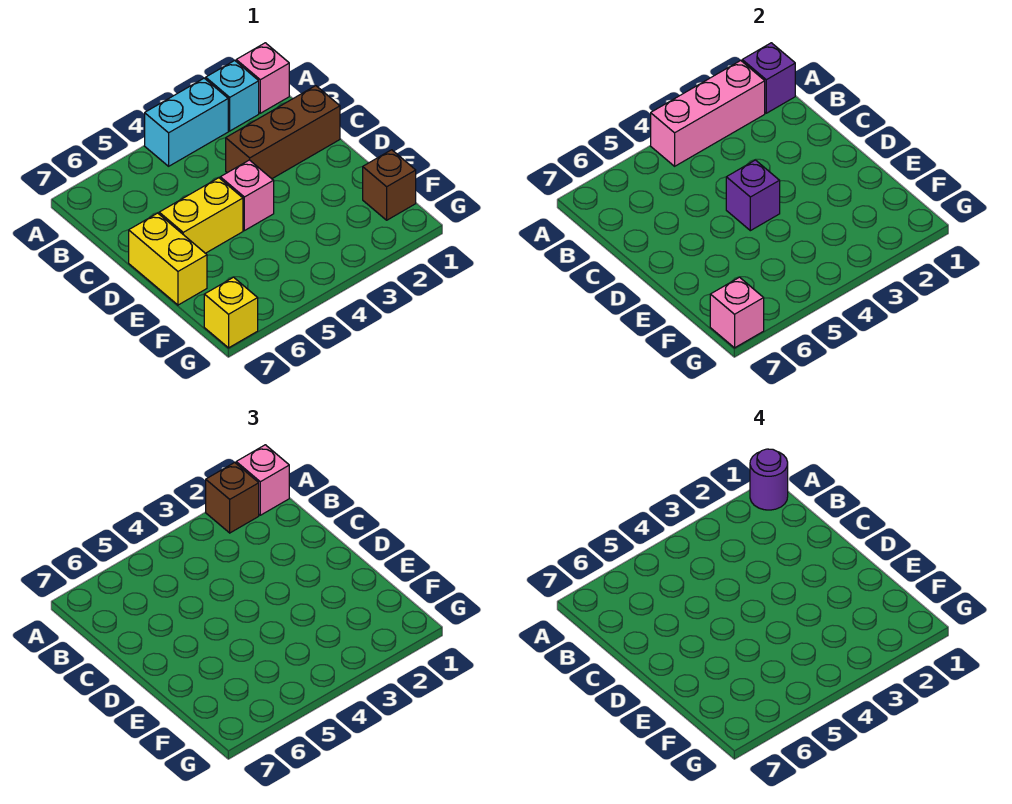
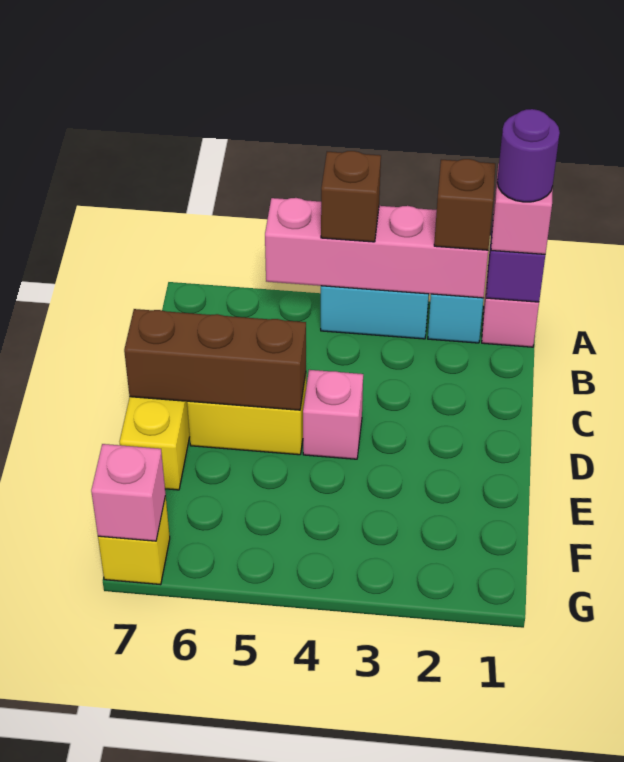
pink brick A2:A4 level 2 -> pink brick A2:A5 level 2
brown brick C1:C3 level 1 -> brown brick D5:D7 level 2
purple brick D4 level 2 -> none
brown brick F1 level 1 -> brown brick A4 level 3

